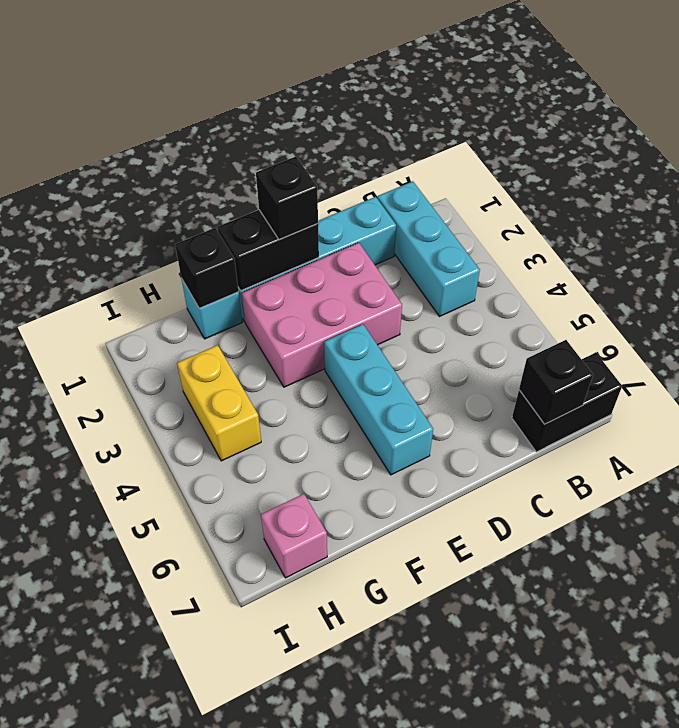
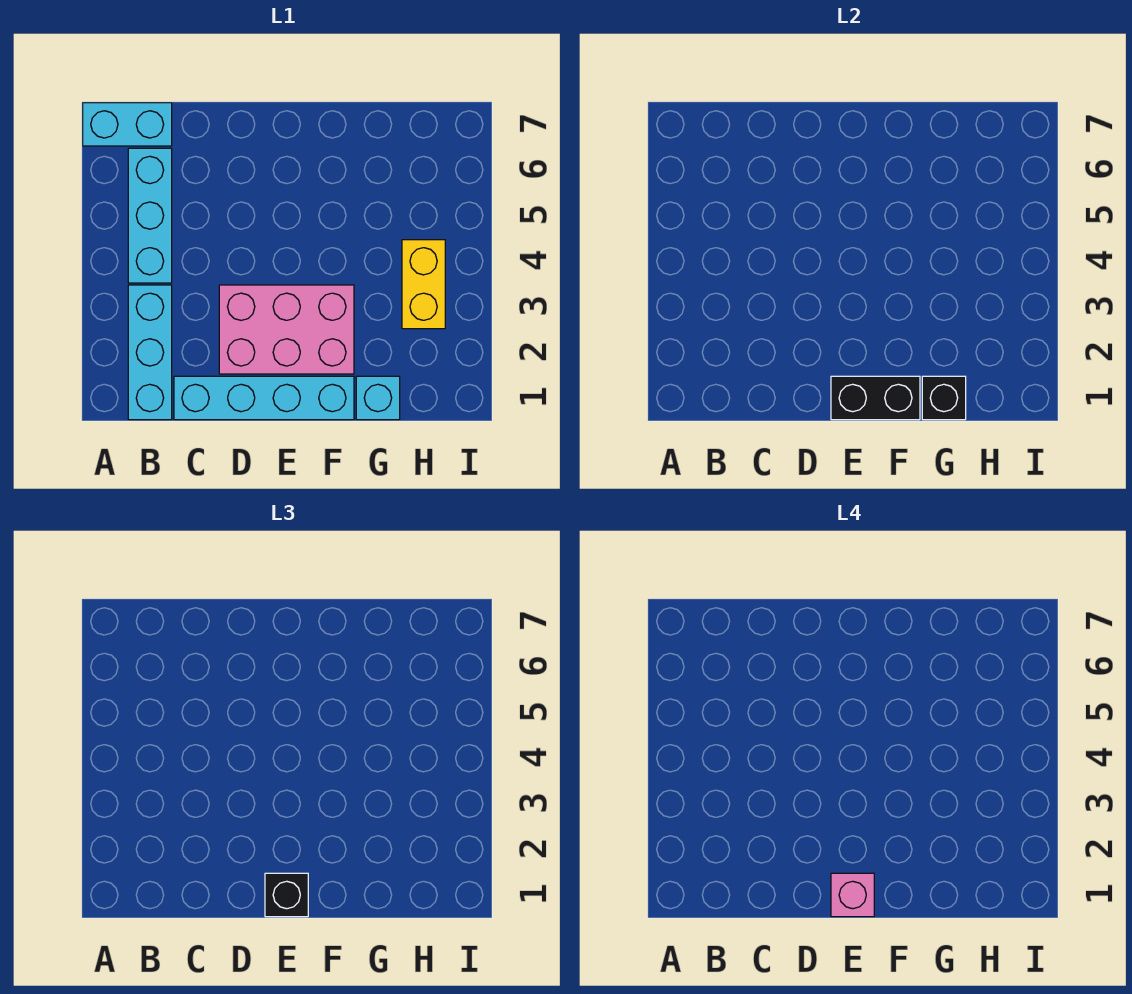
black brick A7:B7 level 1 -> cyan brick A7:B7 level 1
black brick B7 level 2 -> none
cyan brick E4:E6 level 1 -> cyan brick B4:B6 level 1
pink brick H7 level 1 -> pink brick E1 level 4

